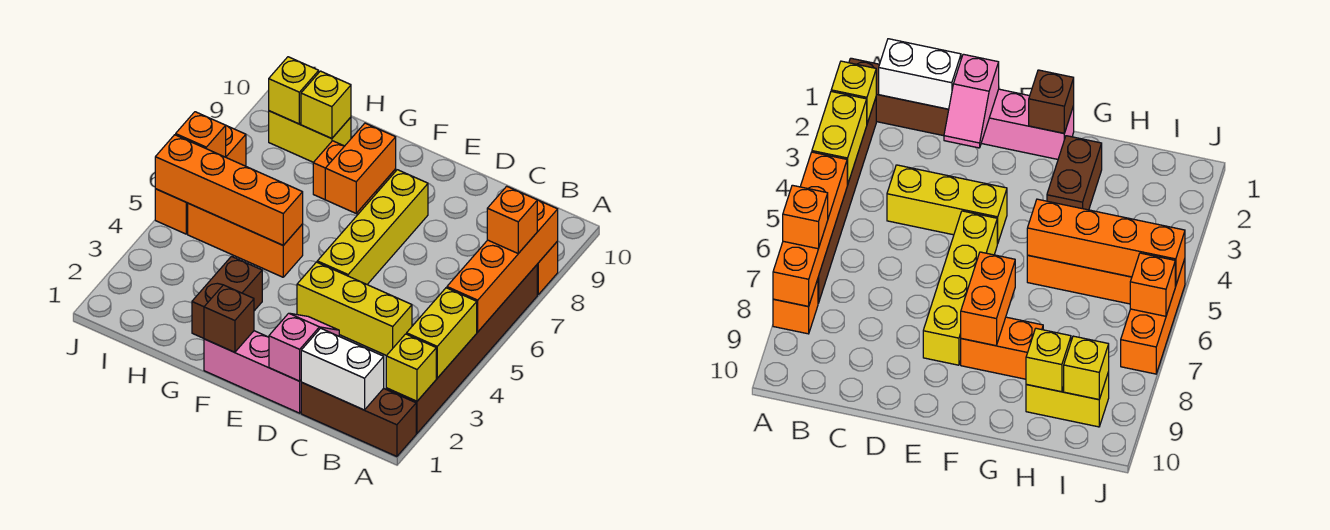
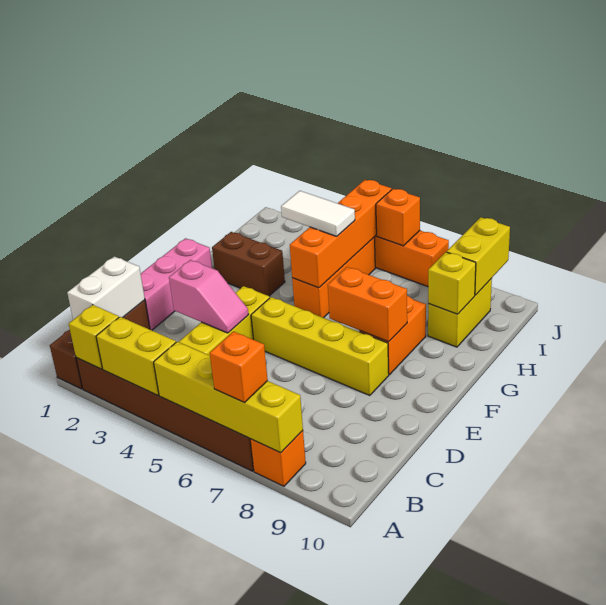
orange brick A5:A8 level 2 -> yellow brick A5:A8 level 2
pink slope D1:D2 level 2 top 1 -> pink slope D3:D4 level 2 top 3
brown brick F1 level 2 -> none
none -> white tile H4:H5 level 3
yellow brick I9 level 2 -> yellow brick I9:J9 level 2

